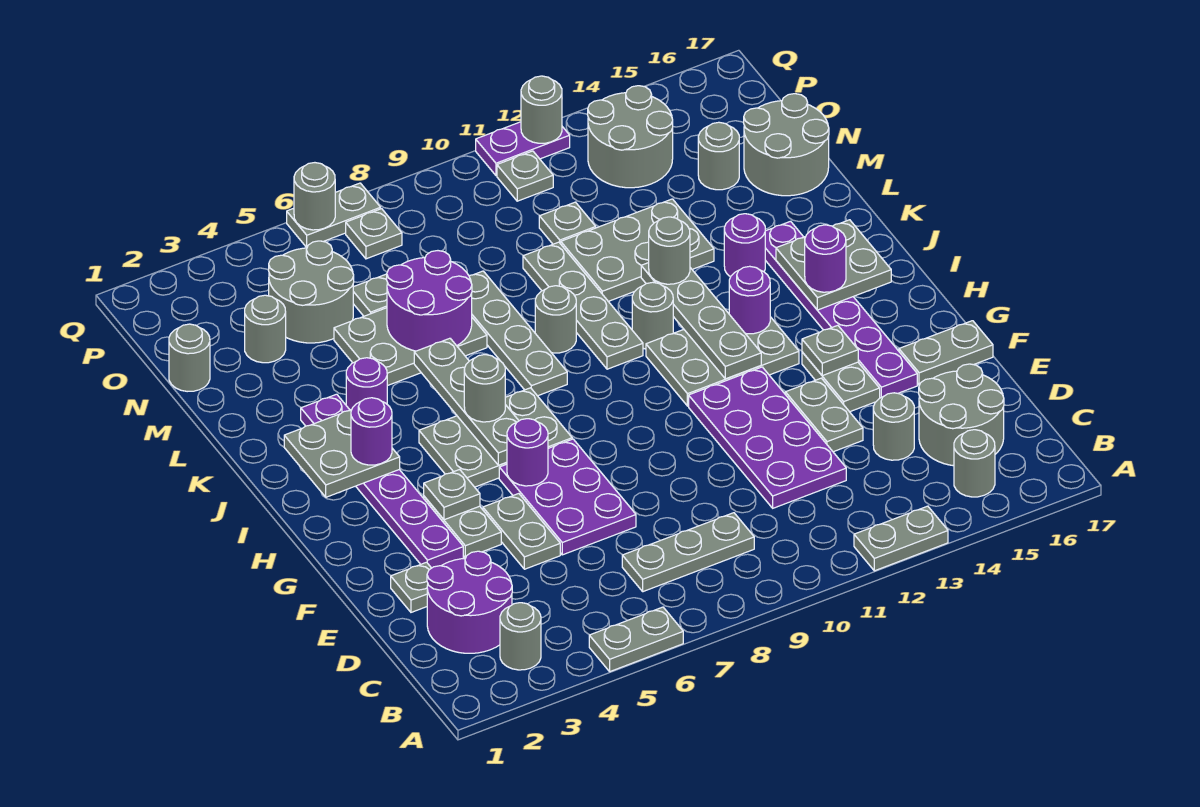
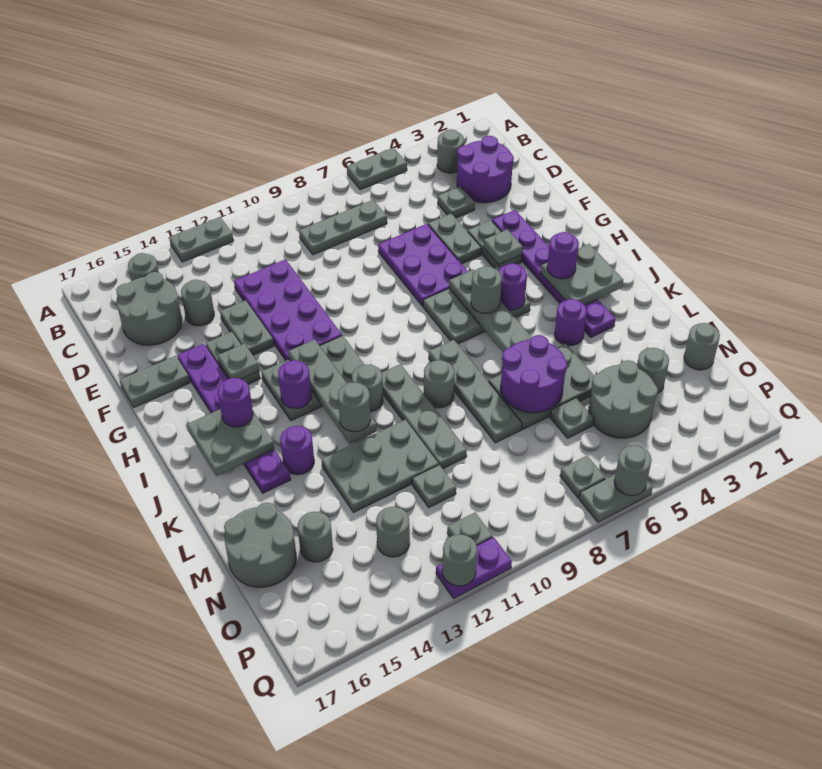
grey plate E2 level 1 -> grey plate D4 level 1
purple round brick G6 level 2 -> purple round brick I5 level 2
grey round brick O13:P14 level 1 -> grey round brick O13 level 1

